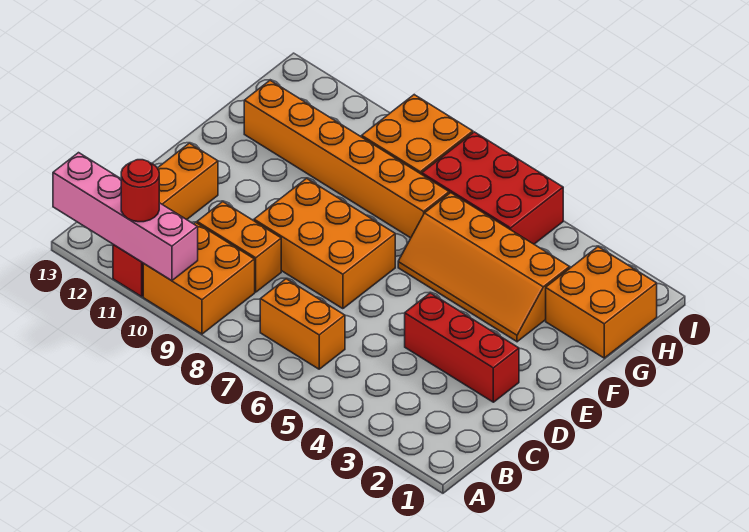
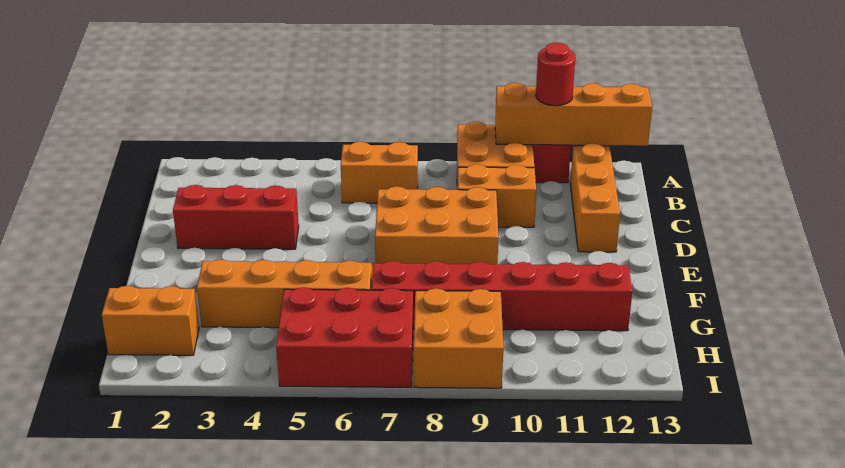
pink brick A10:A13 level 2 -> orange brick A10:A13 level 2
orange brick G1:H2 level 1 -> orange brick H1:H2 level 1
orange brick G7:G12 level 1 -> red brick G7:G12 level 1

